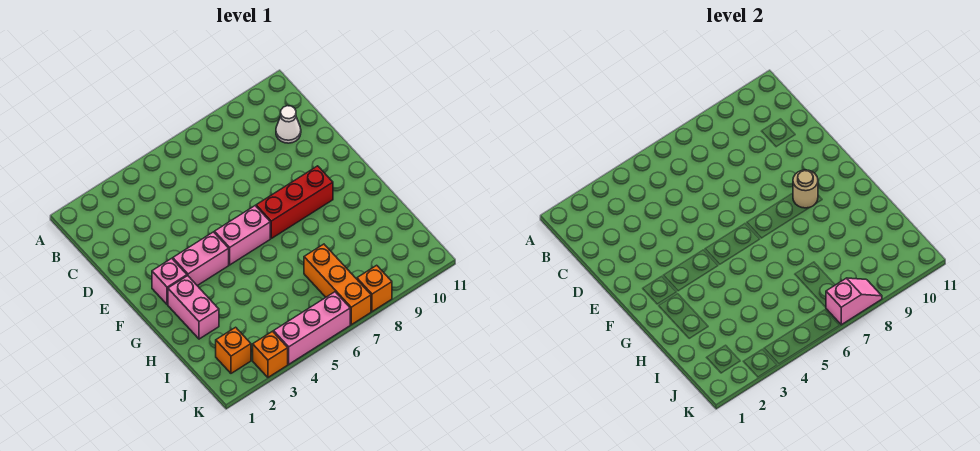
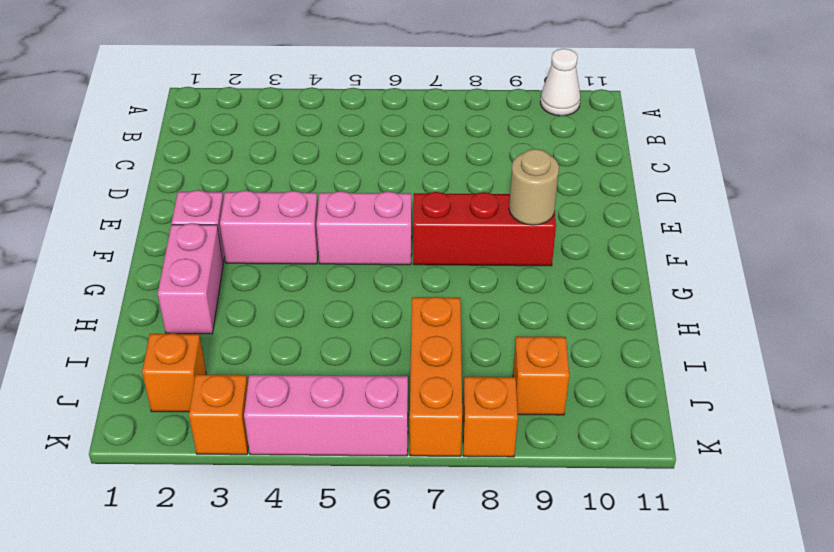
white cone C10 level 1 -> white cone A10 level 1
none -> orange brick J9 level 1
pink slope K7:K8 level 2 top 7 -> none

